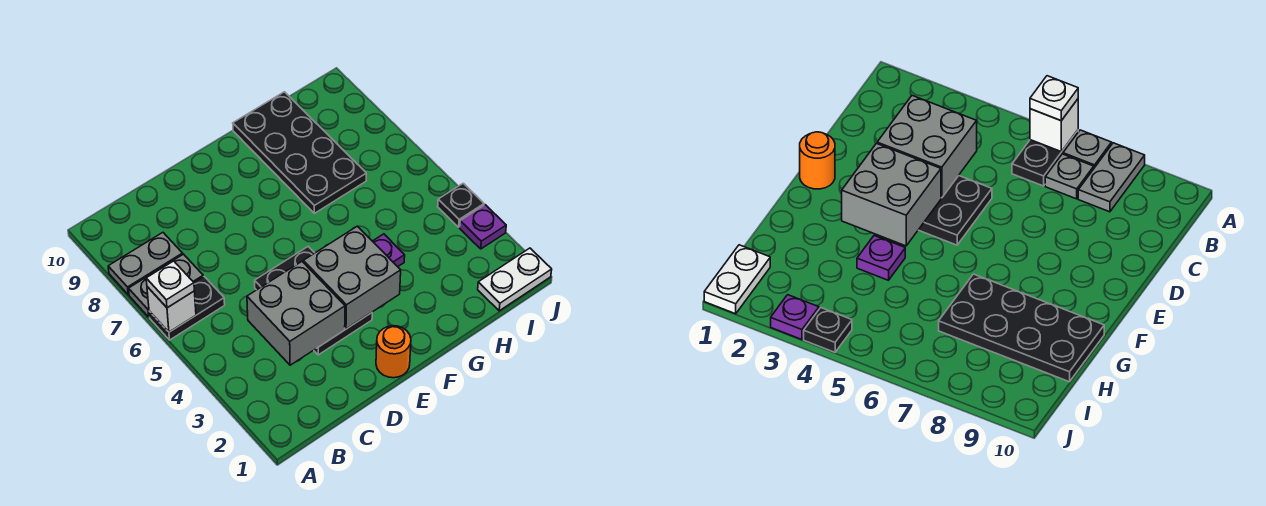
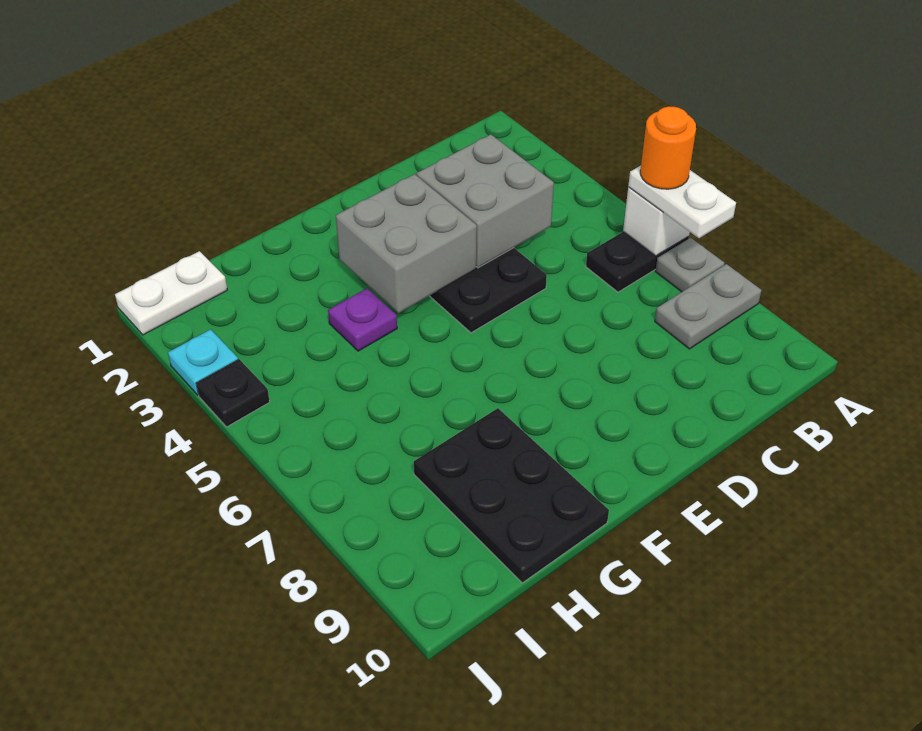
white plate A6 level 3 -> white plate A6:A7 level 3
grey plate B7 level 1 -> none
orange round brick E1 level 1 -> orange round brick A6 level 4
black plate G7:H10 level 1 -> black plate G8:H10 level 1
purple plate J3 level 1 -> cyan plate J3 level 1

